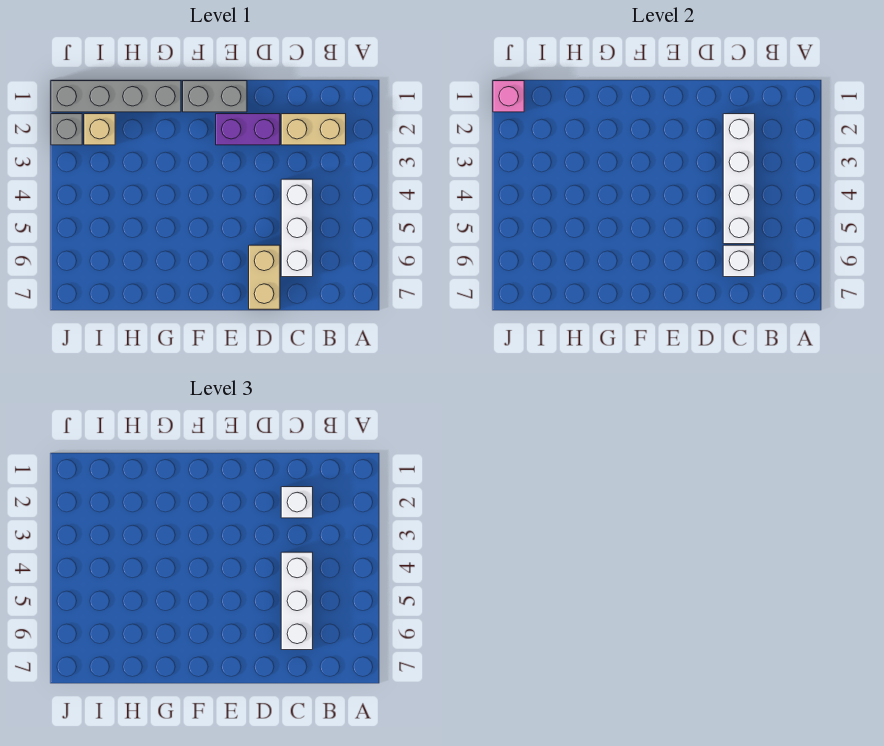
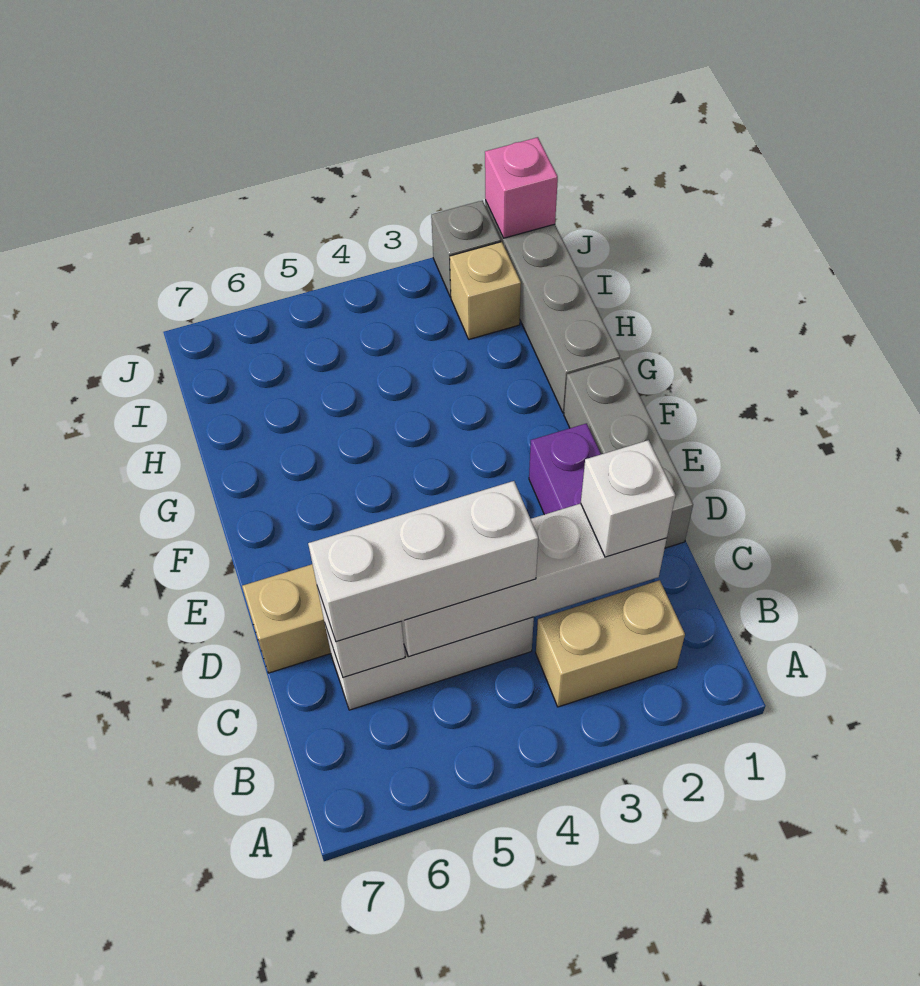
tan brick B2:C2 level 1 -> tan brick B2:B3 level 1
grey brick E1:F1 level 1 -> grey brick D1:F1 level 1

